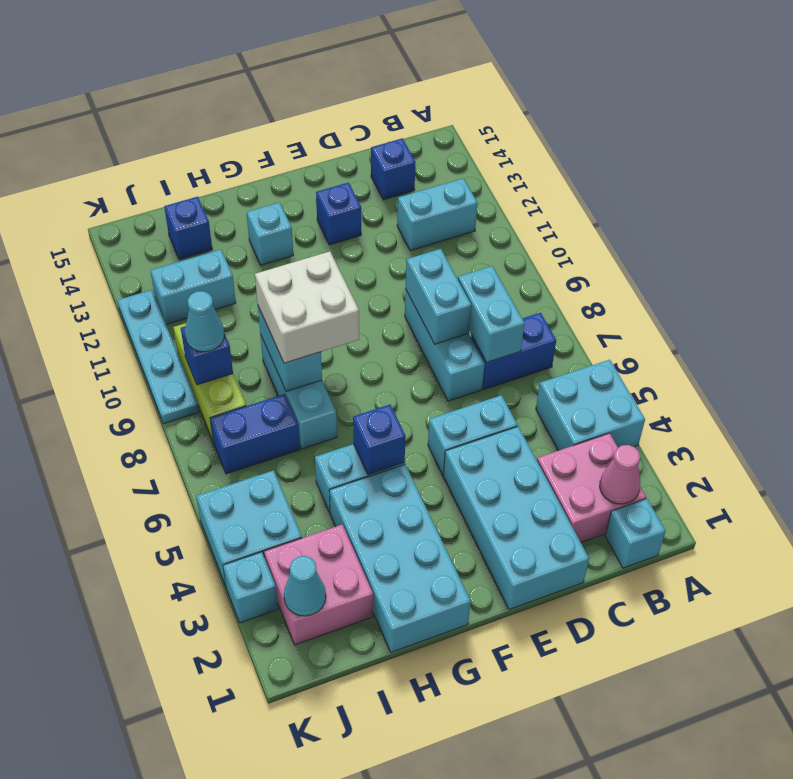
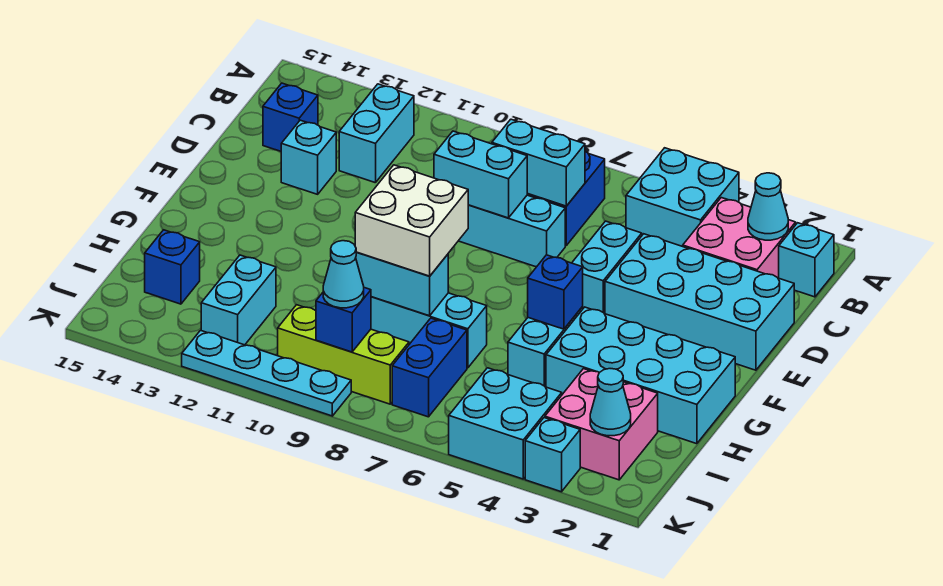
pink cone B2 level 2 -> cyan cone B2 level 2
blue brick E13 level 1 -> none
cyan brick G13 level 1 -> cyan brick D13 level 1

